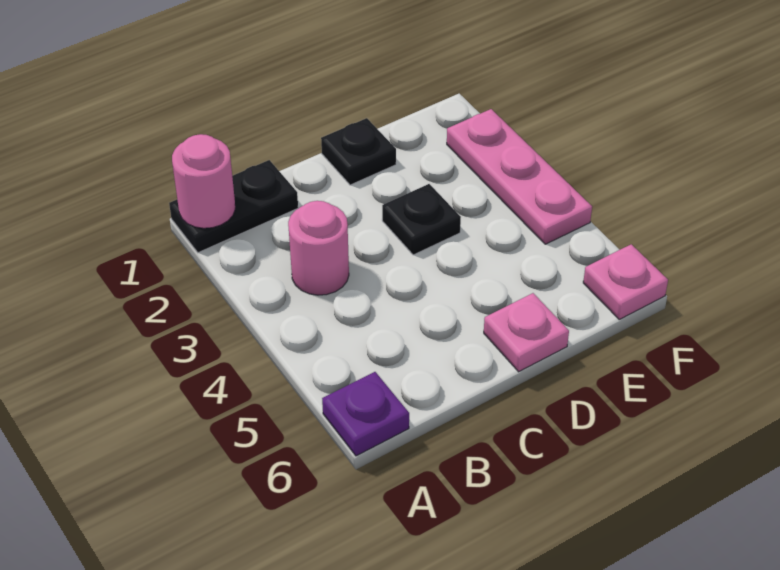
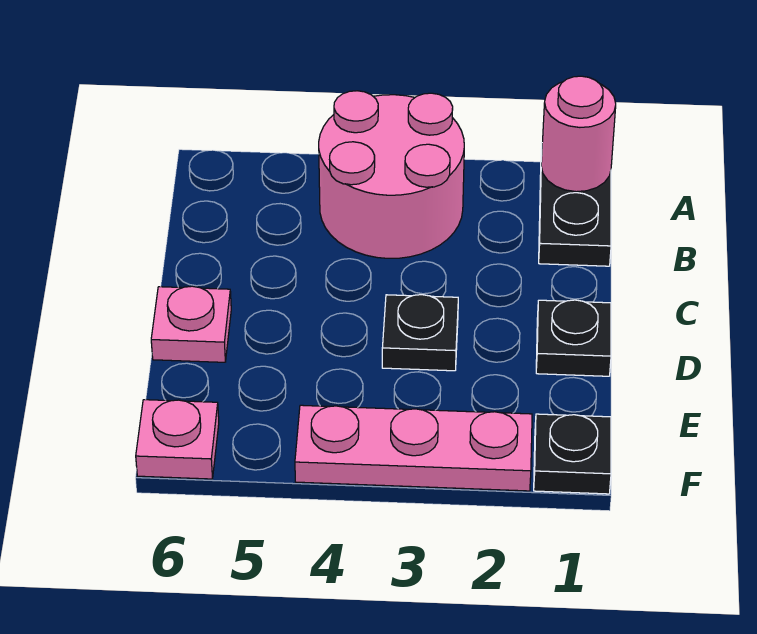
purple plate A6 level 1 -> none
pink round brick B3 level 1 -> pink round brick A3:B4 level 1
none -> black plate F1 level 1

